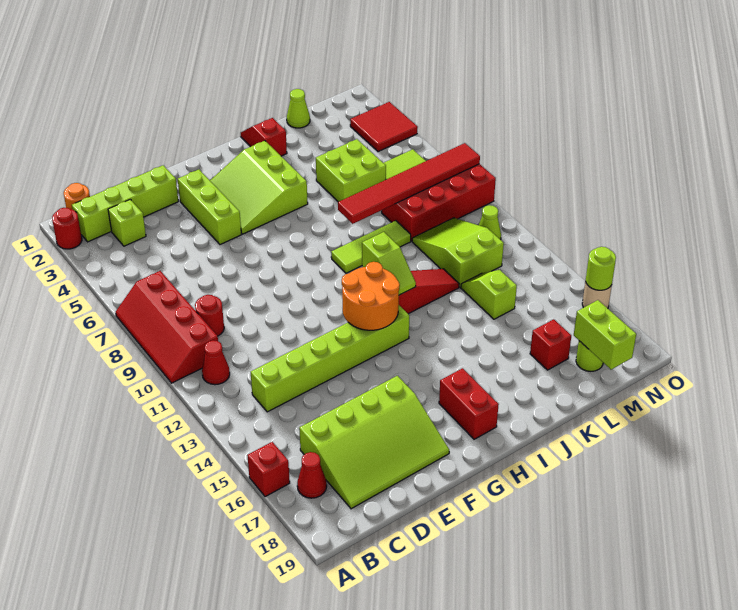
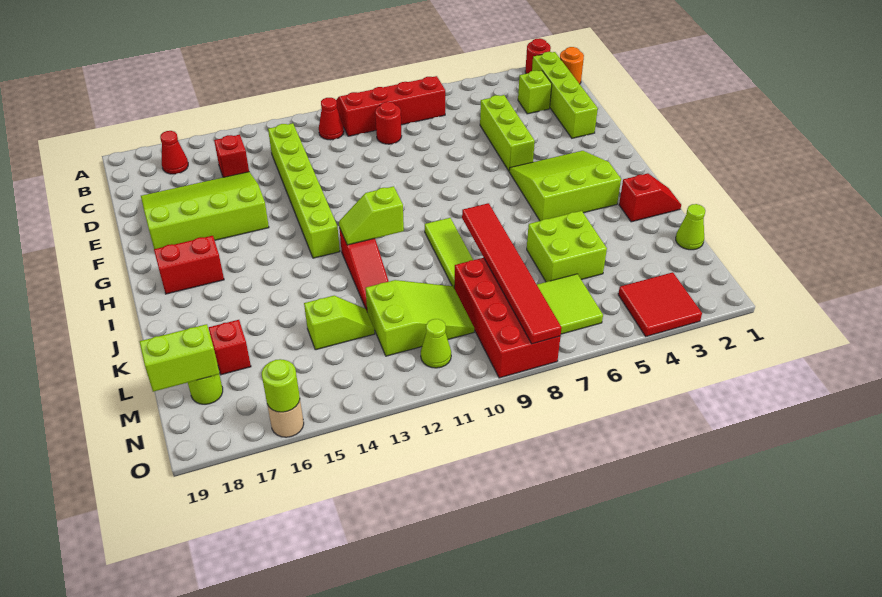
red brick A16 level 1 -> red brick C15 level 1
lime slope C16:F18 level 1 top 16 -> lime slope D15:F18 level 1 top F
lime brick F3:F5 level 1 -> lime brick D5:F5 level 1
orange round brick G12:H13 level 2 -> none

